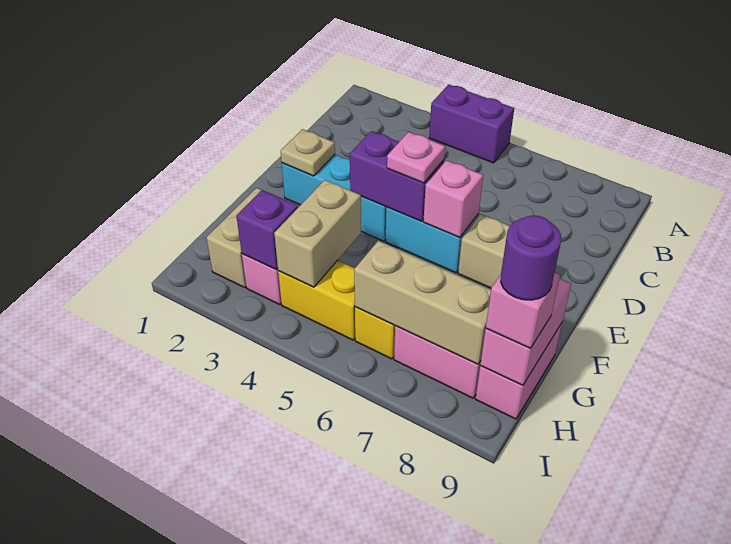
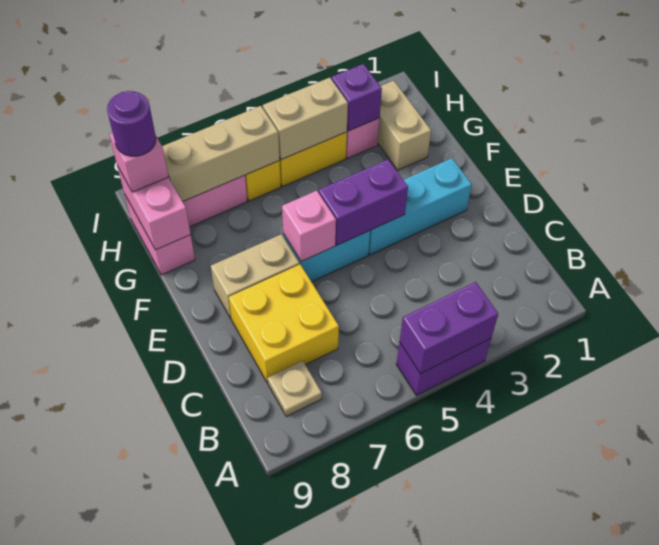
none -> purple brick A4:A5 level 2
none -> yellow brick C7:D8 level 1
tan plate E2 level 2 -> tan plate B8 level 1
pink plate E5 level 3 -> none
tan brick G4:H4 level 2 -> tan brick H4:H5 level 2

